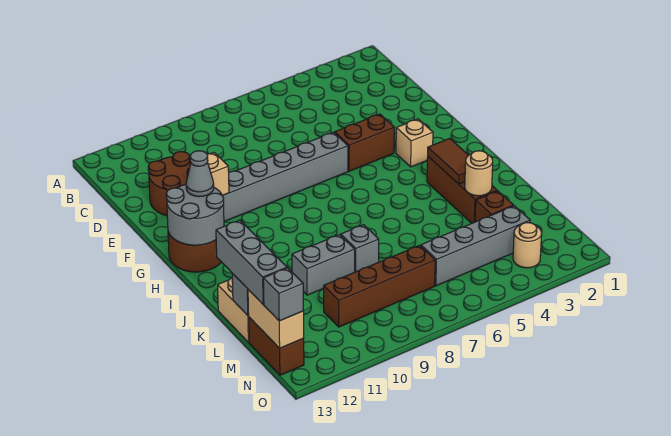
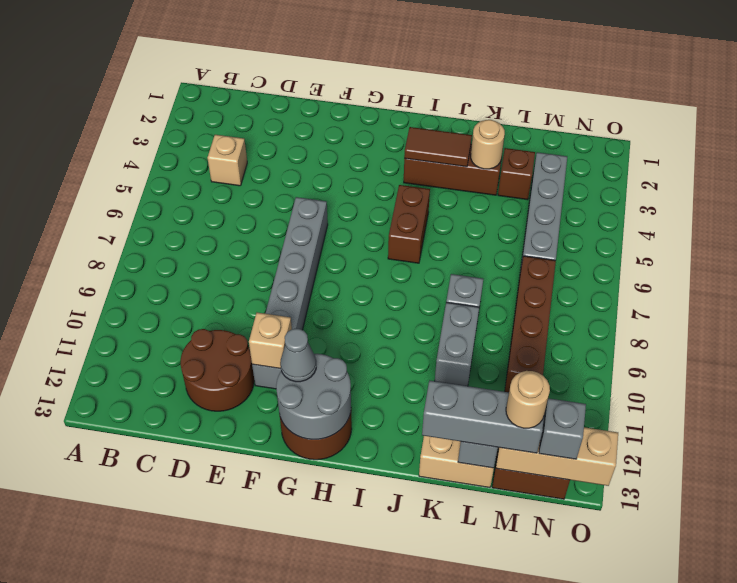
brown brick F4:F5 level 1 -> brown brick I5:I6 level 1
tan brick G3 level 1 -> tan brick C4 level 1
tan brick M13:N13 level 2 -> tan brick M13:O13 level 2
tan round brick N3 level 1 -> tan round brick M13 level 4

